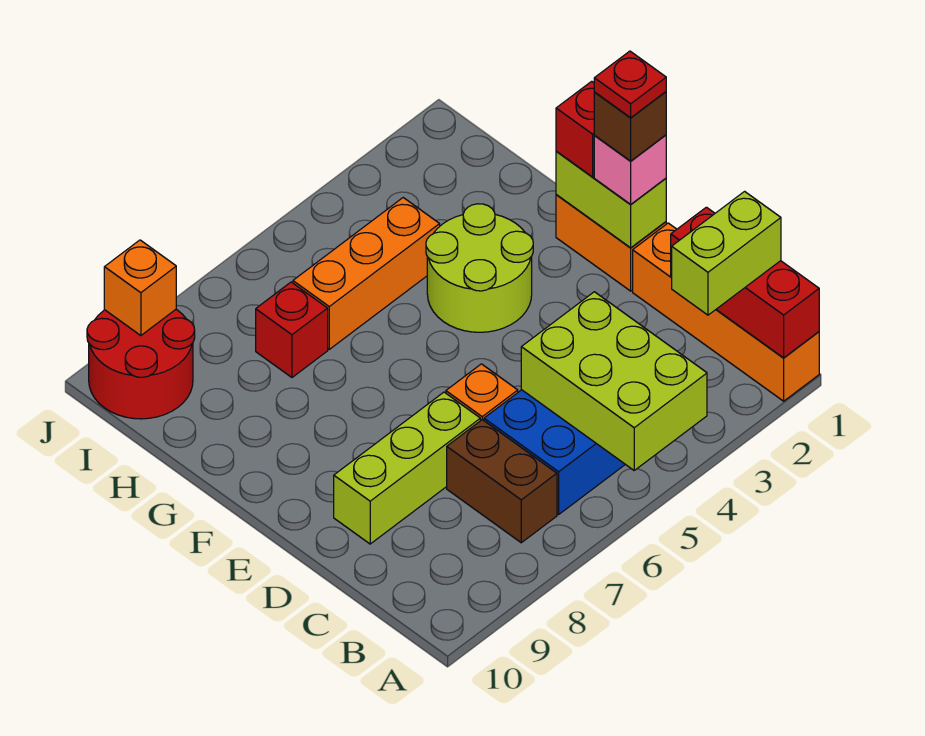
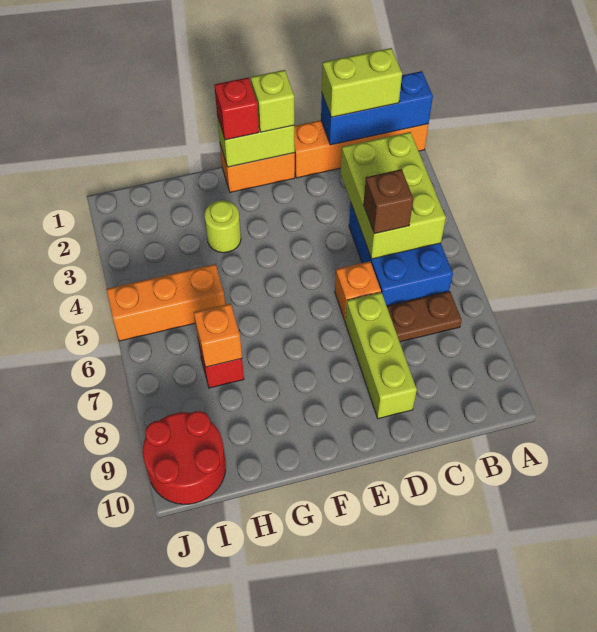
red brick A1:C1 level 2 -> blue brick A1:C1 level 2
lime brick A4:C5 level 2 -> lime brick B3:C5 level 2
lime brick B1:B2 level 3 -> lime brick B1:C1 level 3
brown brick B7:C7 level 1 -> brown plate B7:C7 level 1
pink brick E1 level 3 -> lime brick E1 level 3
brown brick E1 level 4 -> brown brick C5 level 3
red plate E1 level 5 -> none
lime round brick F3:G4 level 1 -> lime round brick G3 level 1
orange brick H4:H6 level 1 -> orange brick H5:J5 level 1
orange brick J9 level 2 -> orange brick H7 level 2

